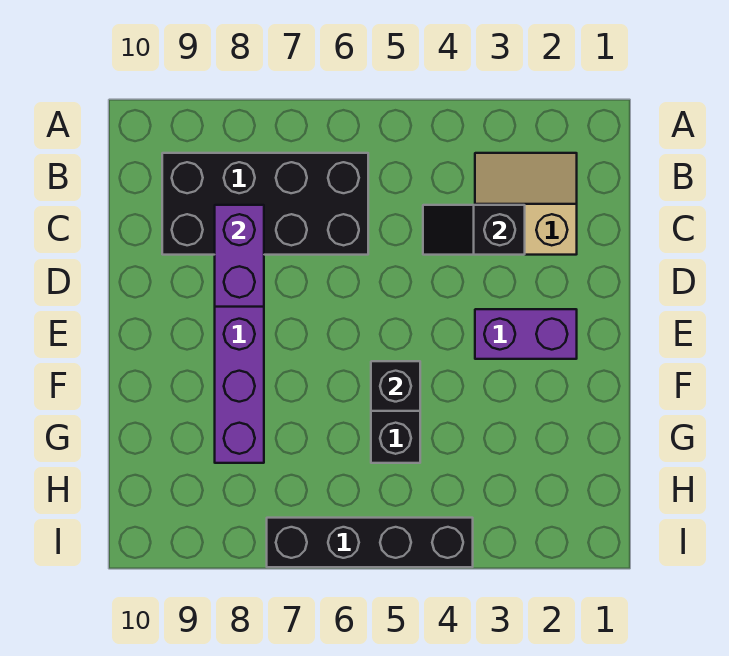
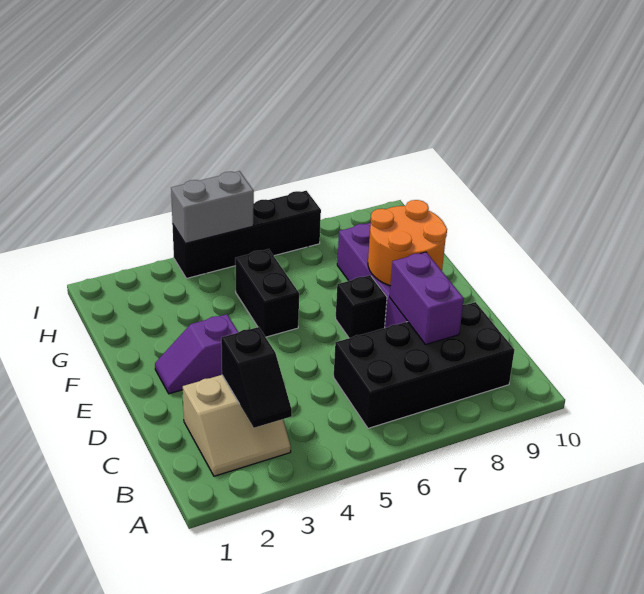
black slope C3:C4 level 2 top 3 -> black slope B3:C3 level 2 top C
purple brick E2:E3 level 1 -> purple slope E2:E3 level 1 top 3
none -> orange round brick E8:F9 level 2
black brick F5 level 2 -> black brick E7 level 1
none -> grey brick I4:I5 level 2

